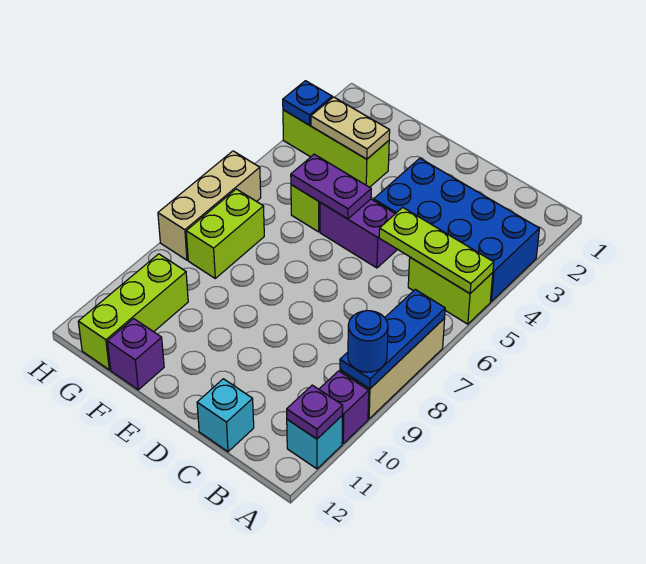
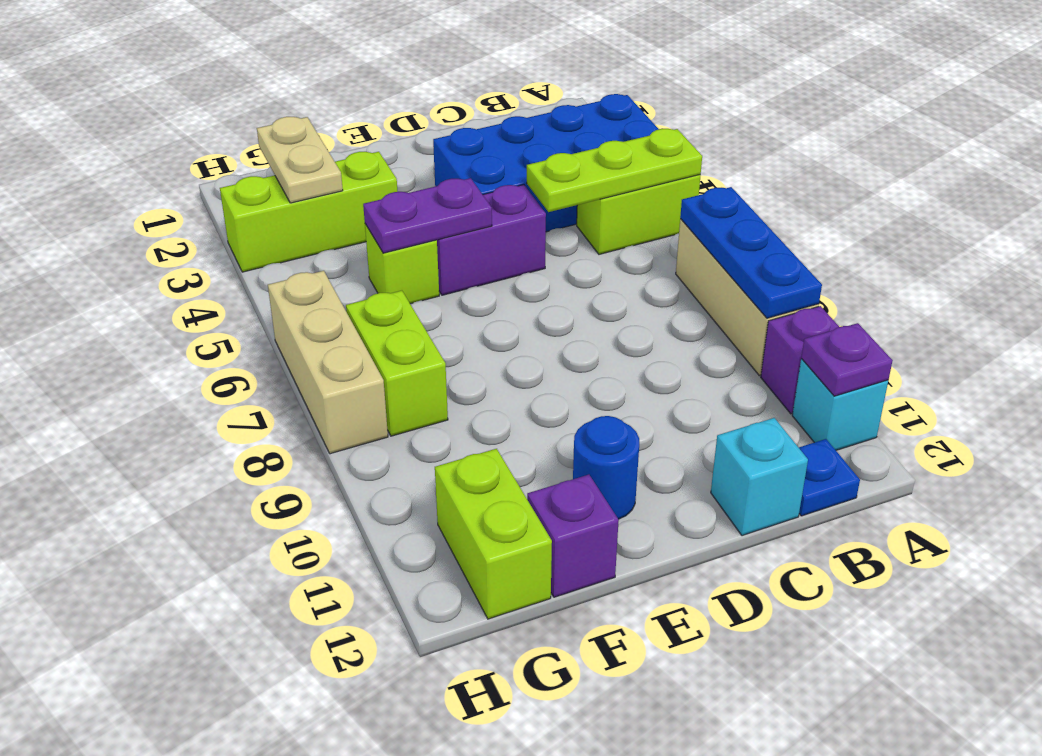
blue round brick A9 level 3 -> blue round brick E11 level 1
tan plate F3:G3 level 2 -> tan plate G2:G3 level 2
lime brick G10:G12 level 1 -> lime brick G11:G12 level 1
blue plate H3 level 2 -> blue plate B12 level 1

